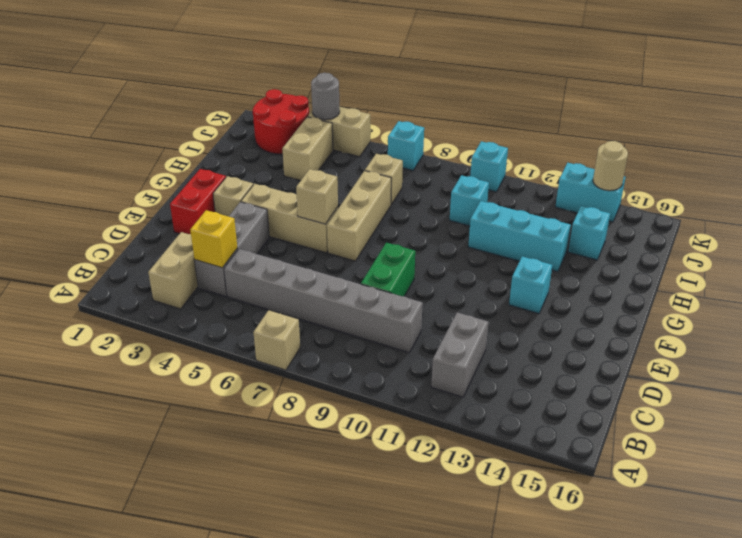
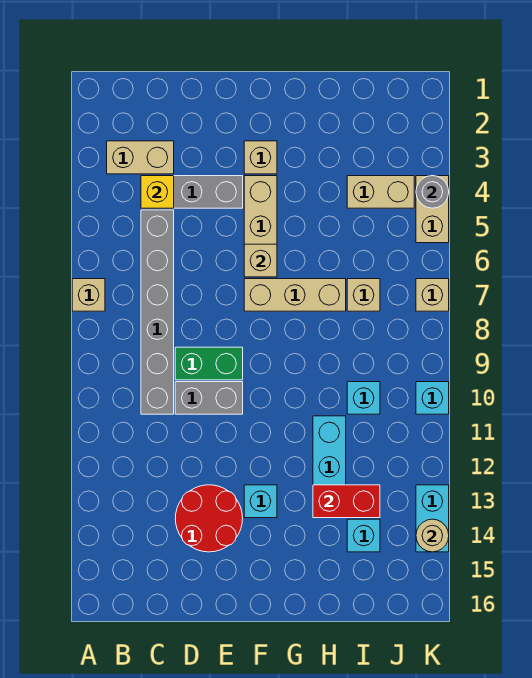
grey brick B12:C12 level 1 -> grey brick D10:E10 level 1
red brick E2:F2 level 1 -> red brick H13:I13 level 2
red round brick J2:K3 level 1 -> red round brick D13:E14 level 1
cyan brick K7 level 1 -> tan brick K7 level 1

